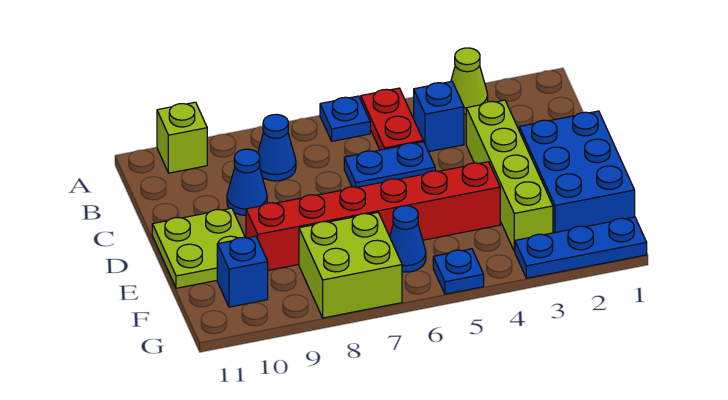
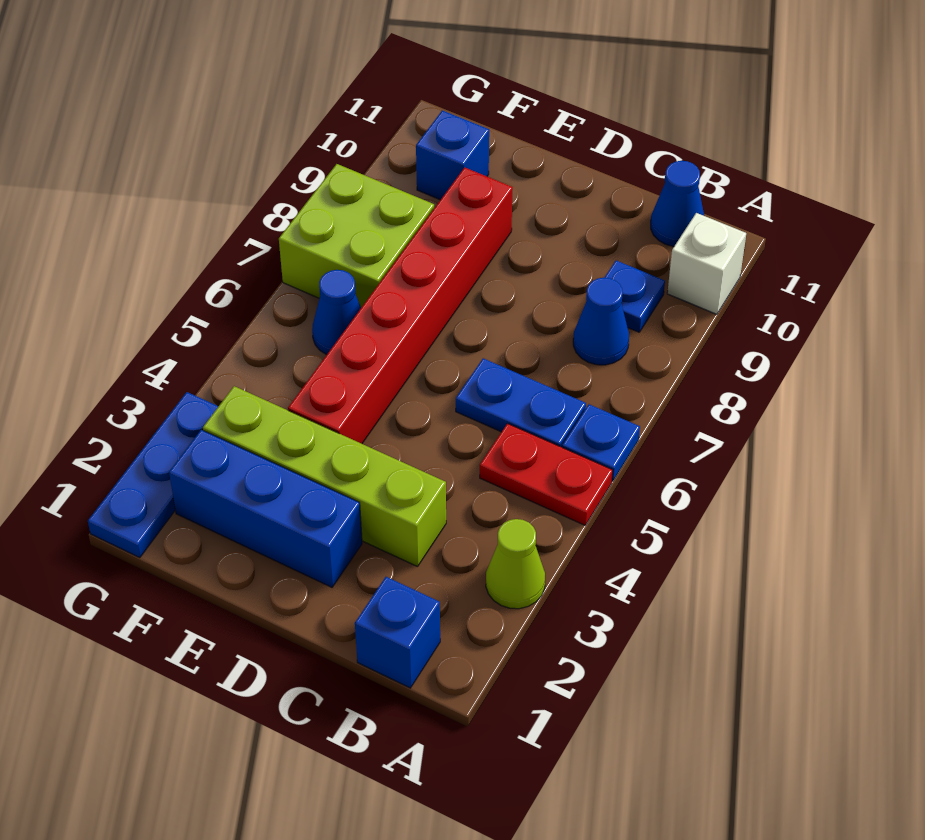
lime brick A10 level 1 -> white brick A10 level 1
blue brick B4 level 1 -> blue brick B1 level 1
blue plate C5:C6 level 1 -> blue plate B6:C6 level 1
blue cone C9 level 1 -> blue cone B11 level 1
blue brick D1:F2 level 1 -> blue brick D2:F2 level 1
lime plate D10:E11 level 1 -> none
blue plate G5 level 1 -> blue plate B9 level 1

